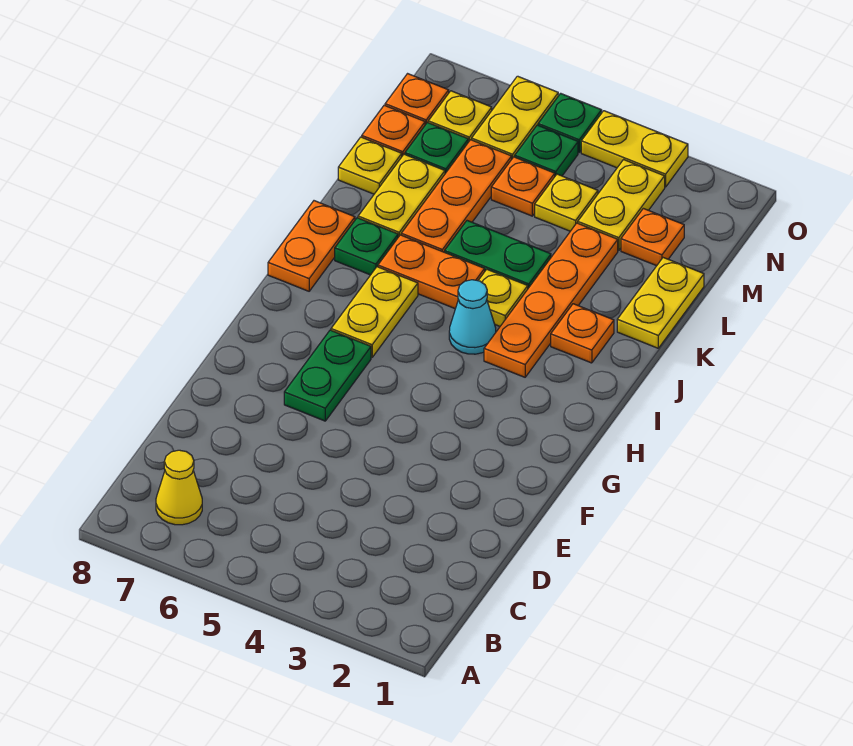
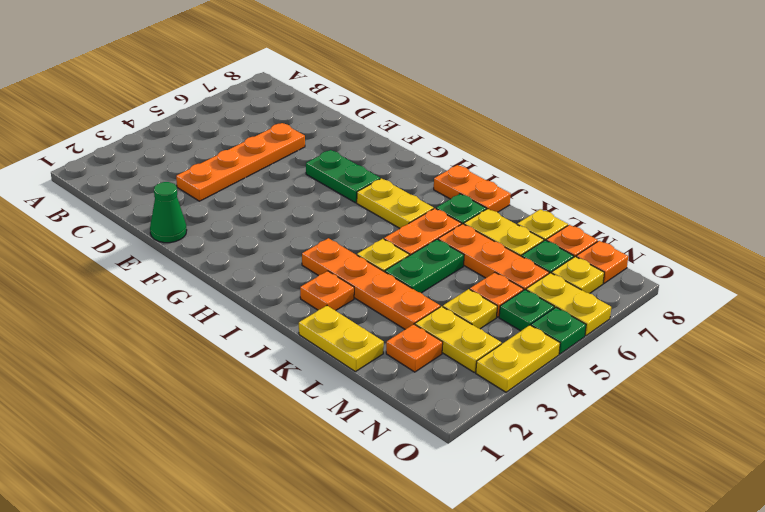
yellow cone B7 level 1 -> none
none -> orange plate D3:D6 level 1
none -> green cone E1 level 1
cyan cone I4 level 1 -> none

